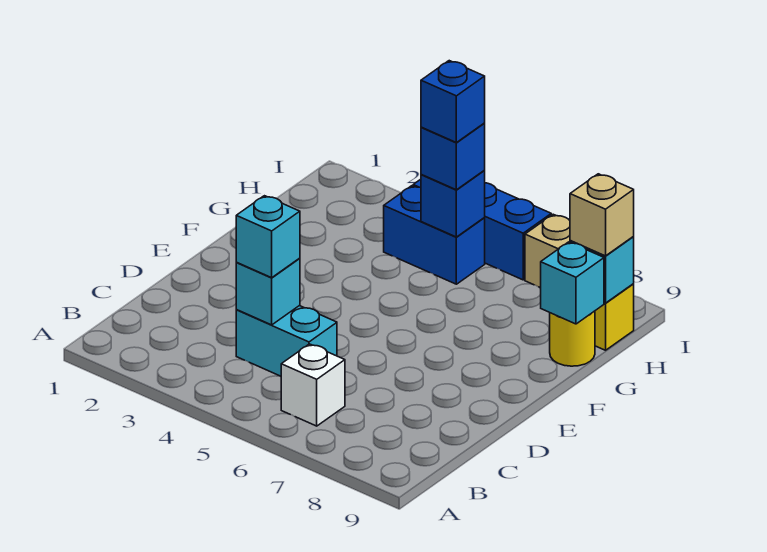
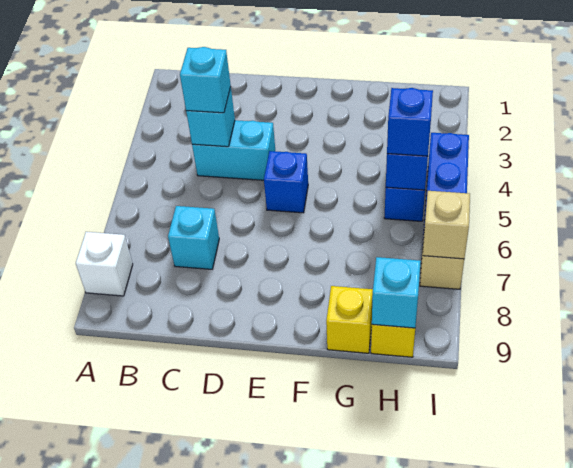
white brick B6 level 1 -> white brick A8 level 1
cyan brick C4:C5 level 1 -> cyan brick C4:D4 level 1
yellow round brick G9 level 1 -> yellow brick G9 level 1
cyan brick G9 level 2 -> cyan brick C7 level 1
blue brick H5 level 4 -> blue brick E5 level 1
tan brick H9 level 3 -> tan brick I7 level 2

